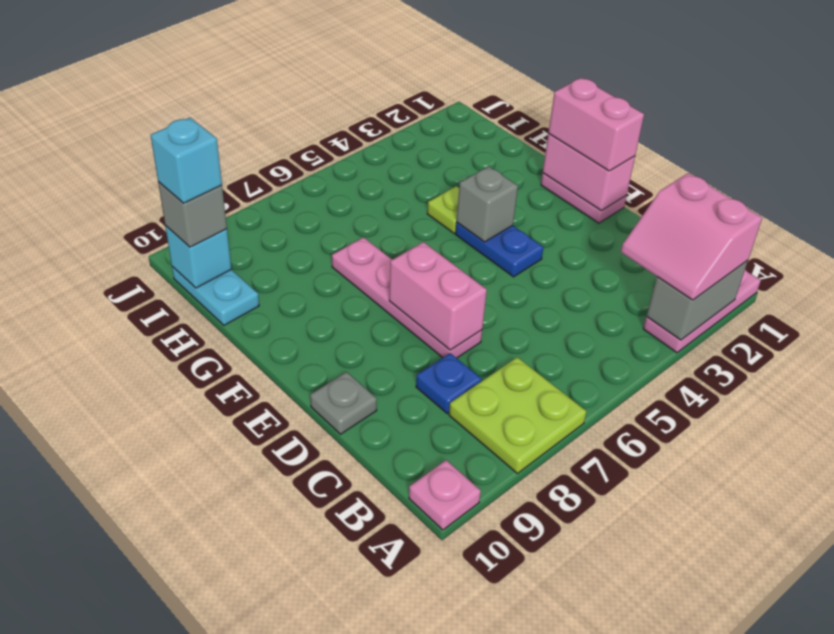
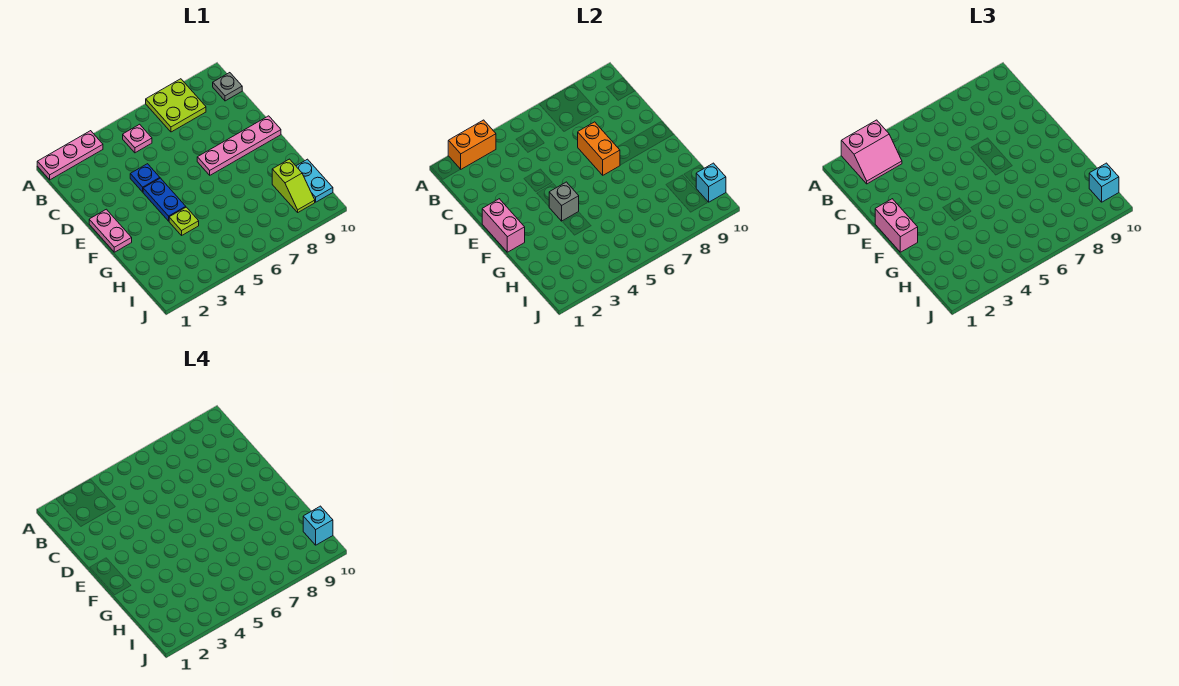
grey brick A2:A3 level 2 -> orange brick A2:A3 level 2
pink slope A2:B3 level 3 top 2 -> pink slope A2:B3 level 3 top A
pink plate A10 level 1 -> pink plate B5 level 1
blue plate C8 level 1 -> blue plate D4 level 1
pink plate D7:G7 level 1 -> pink plate E7:E10 level 1
pink brick D7:E7 level 2 -> orange brick D7:E7 level 2
grey plate D10 level 1 -> grey plate B10 level 1
none -> lime slope H9:I9 level 1 top H
grey brick I10 level 3 -> cyan brick I10 level 3

